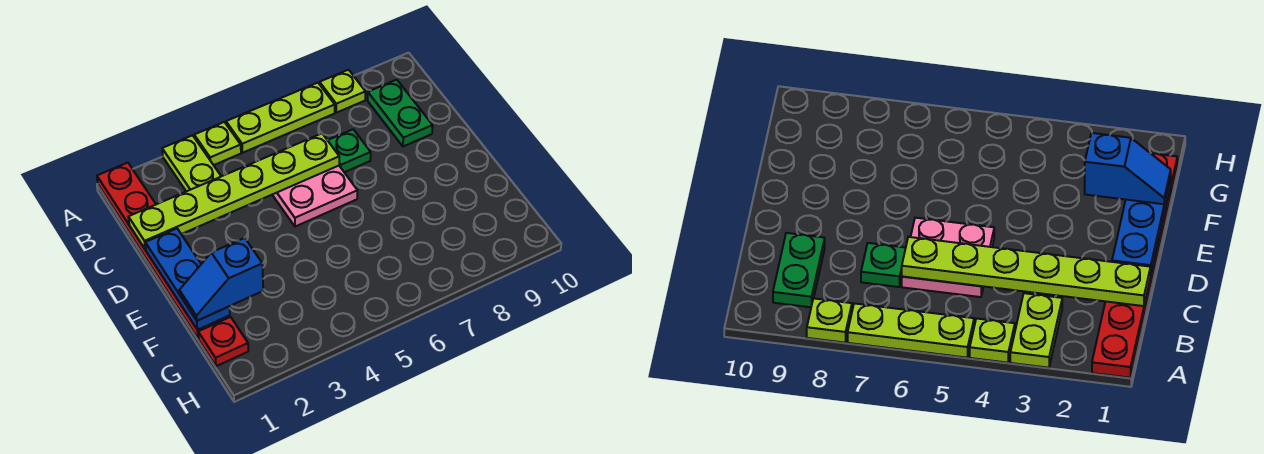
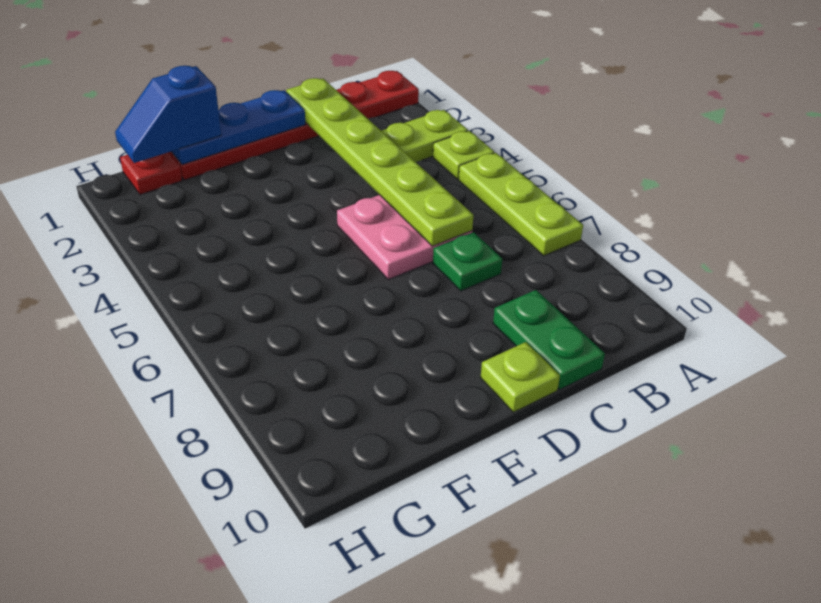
lime plate A8 level 1 -> lime plate D10 level 1
green plate B9:C9 level 1 -> green plate C9:C10 level 1
blue slope F1:F2 level 3 top 2 -> blue slope F1:G1 level 3 top F

